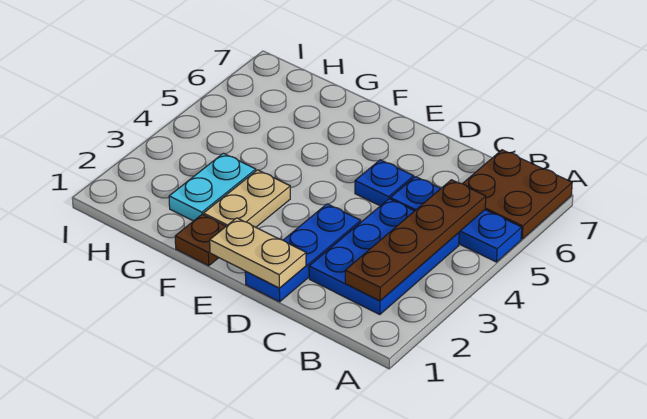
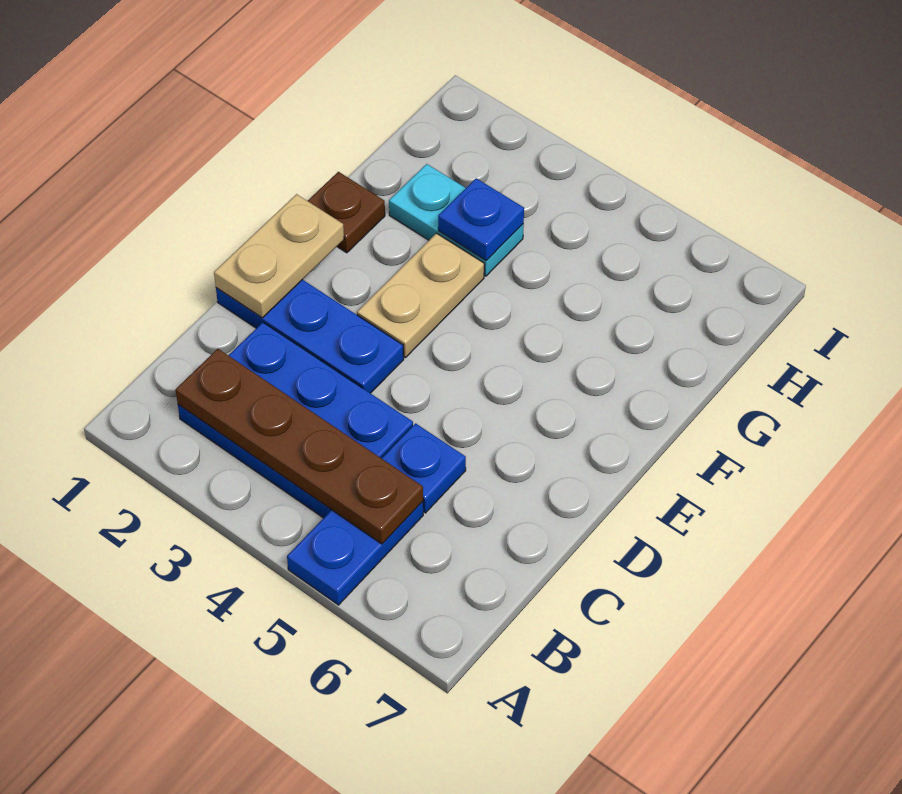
brown plate A6:B7 level 1 -> none
blue plate D5 level 1 -> blue plate G3 level 2
tan plate F2:F3 level 1 -> tan plate E3:F3 level 1

